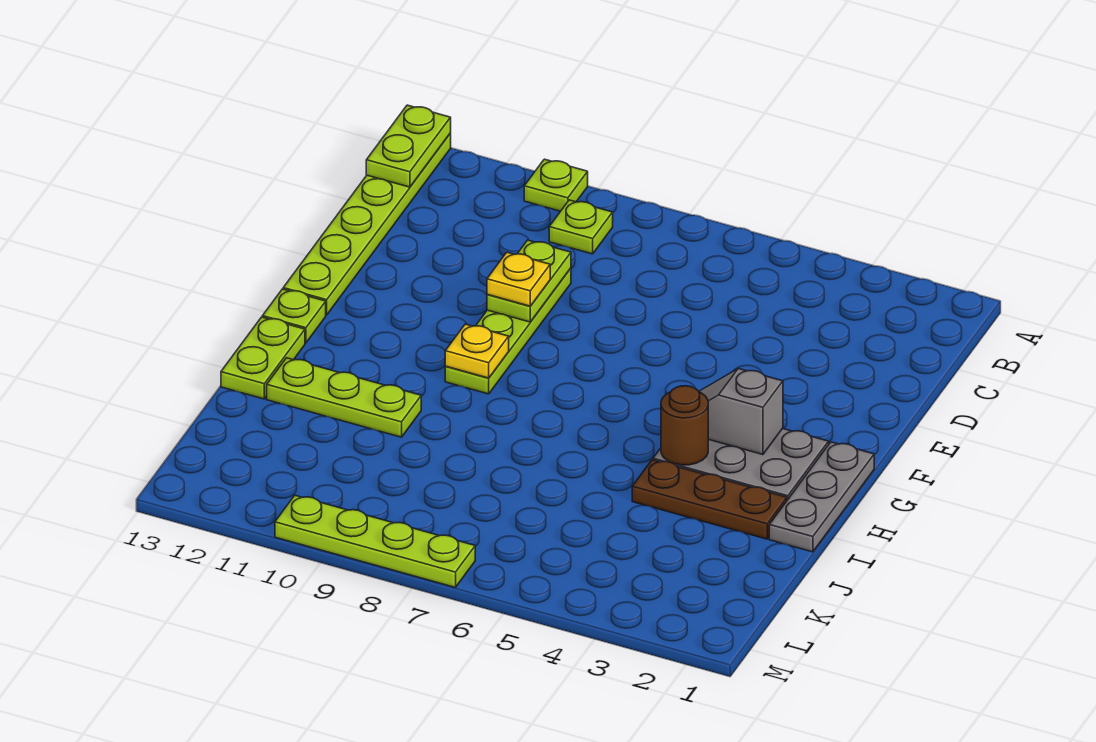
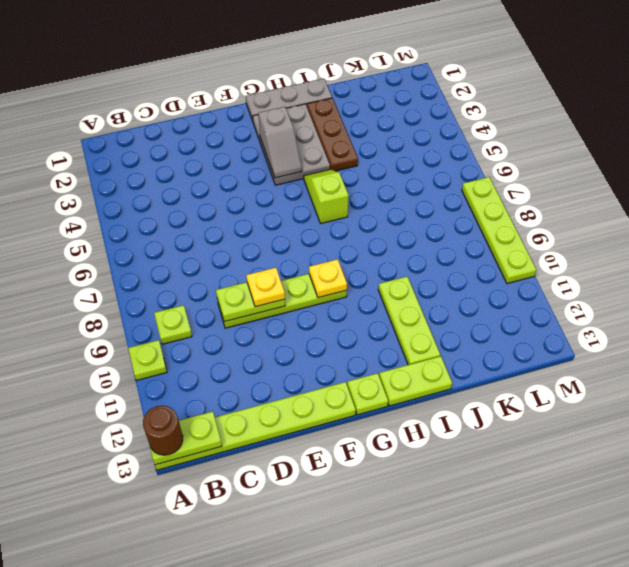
brown round brick H4 level 2 -> brown round brick A13 level 3
none -> lime slope H5:H6 level 1 top 6

